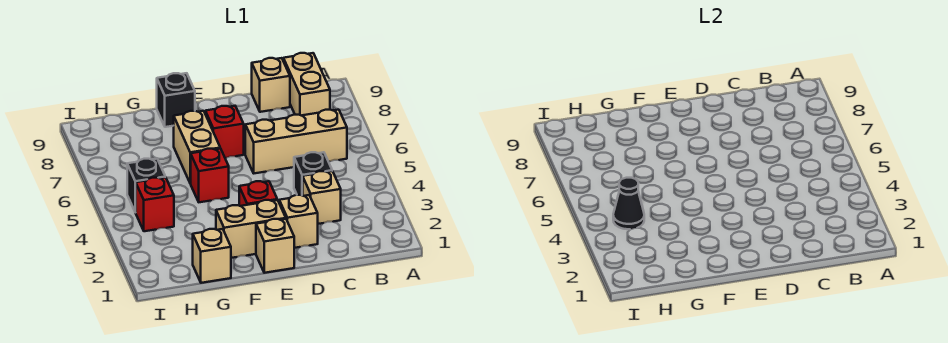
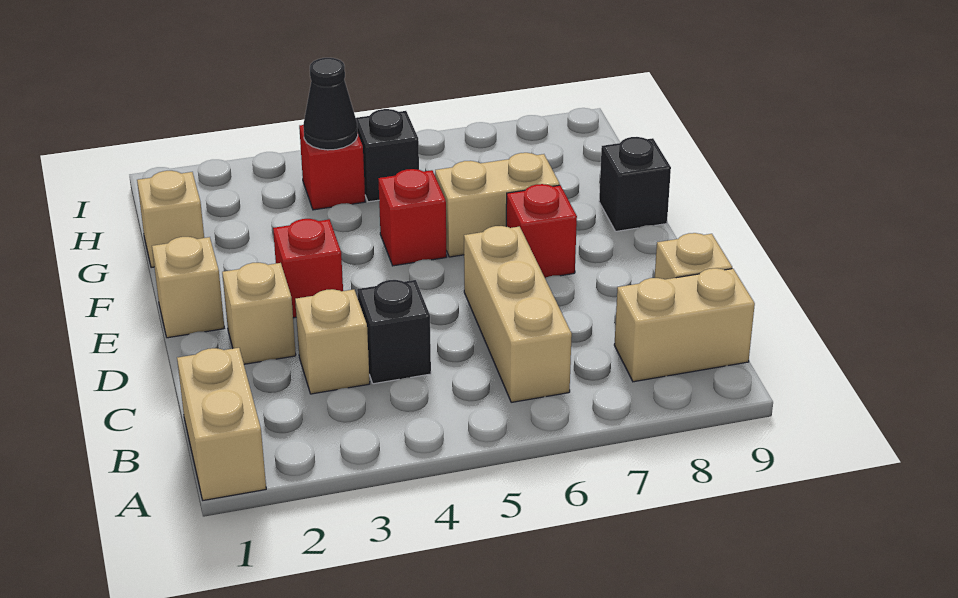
tan brick E2:F2 level 1 -> tan brick A1:B1 level 1

